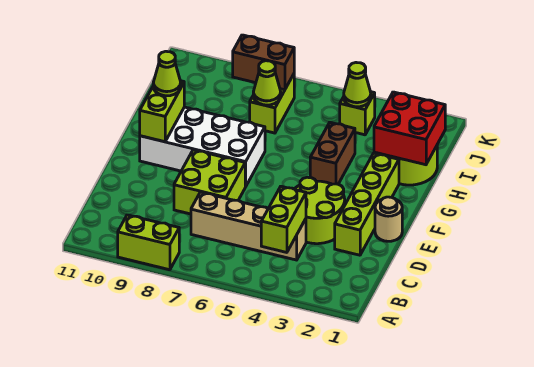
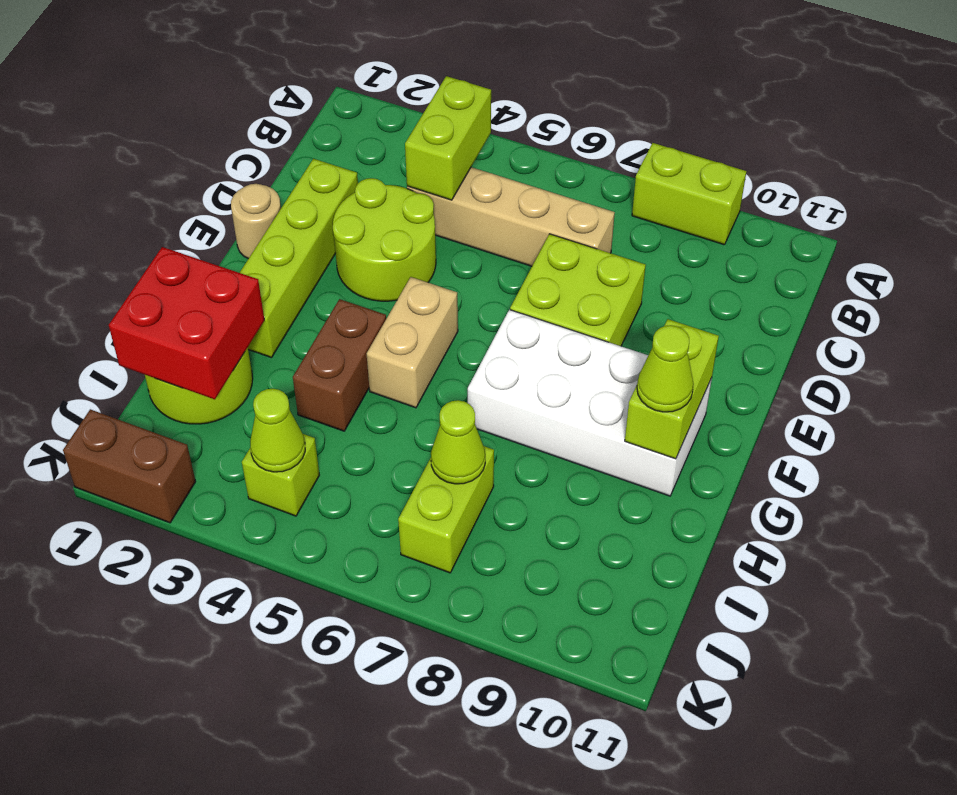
none -> tan brick F5:G5 level 1
brown brick J7:J8 level 2 -> brown brick K1:K2 level 1

